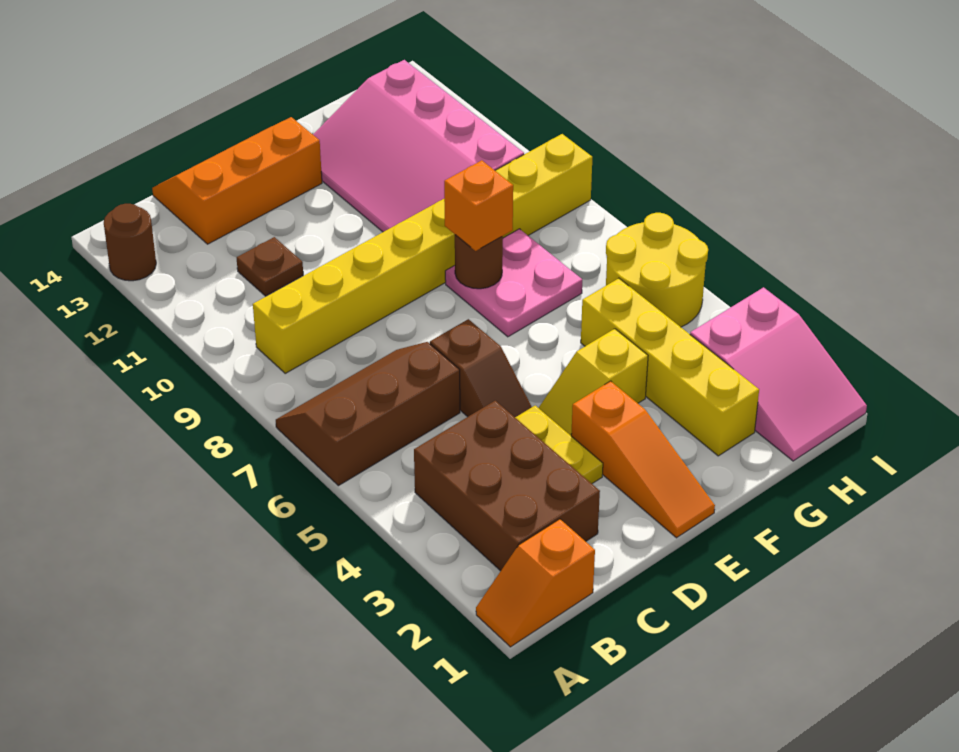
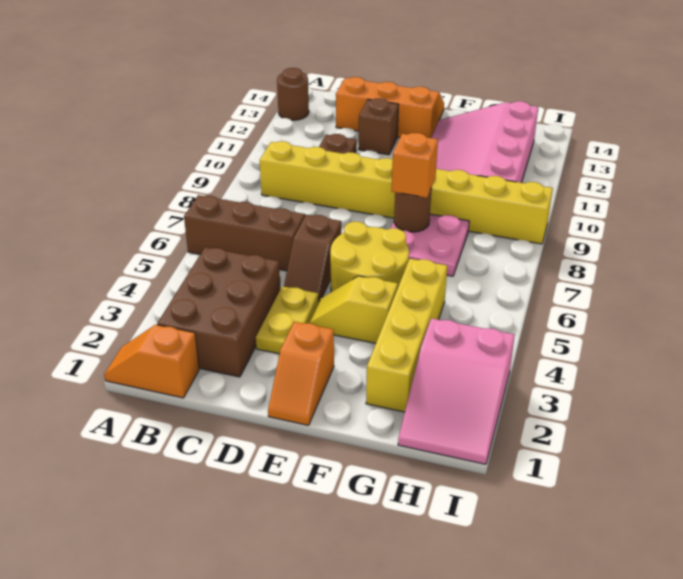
none -> brown brick D12 level 1
orange slope E1:E3 level 1 top 3 -> orange slope E1:E2 level 1 top 2
yellow round brick H5:I6 level 1 -> yellow round brick E5:F6 level 1

